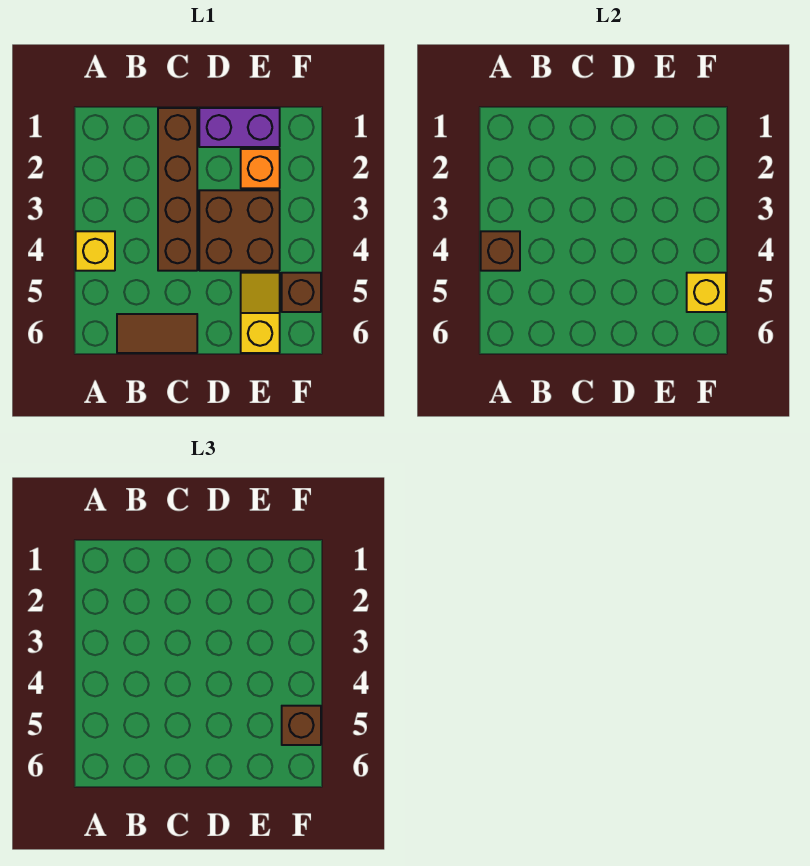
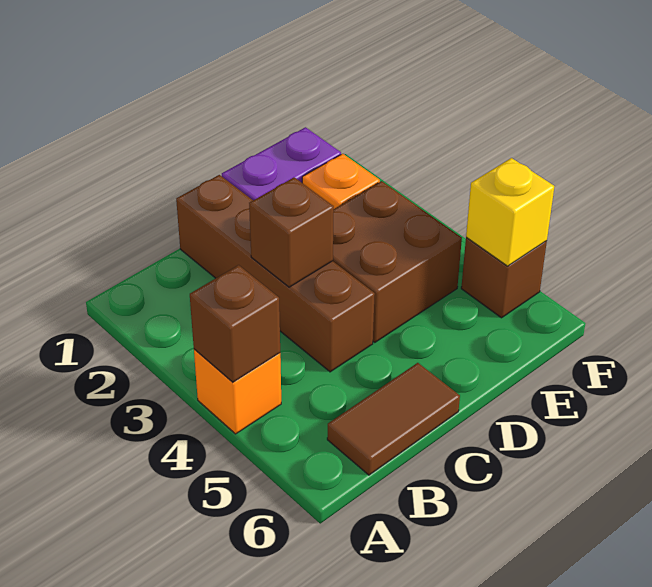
yellow brick A4 level 1 -> orange brick A4 level 1
yellow slope E5:E6 level 1 top 6 -> none
brown brick F5 level 3 -> brown brick C3 level 2

